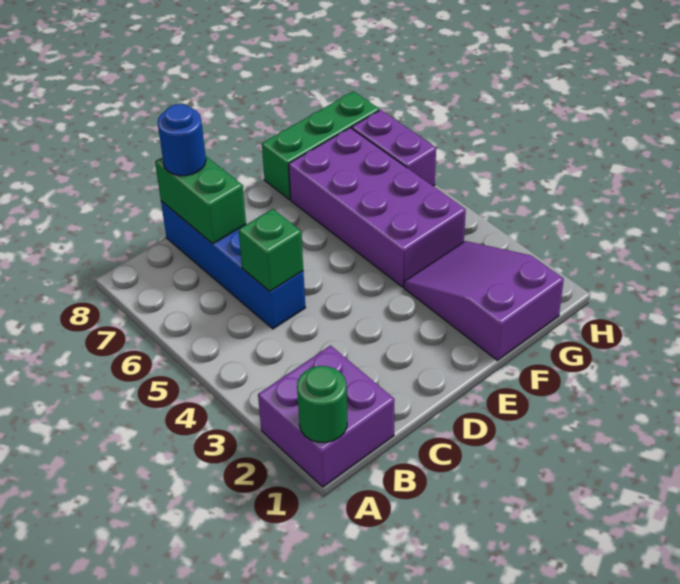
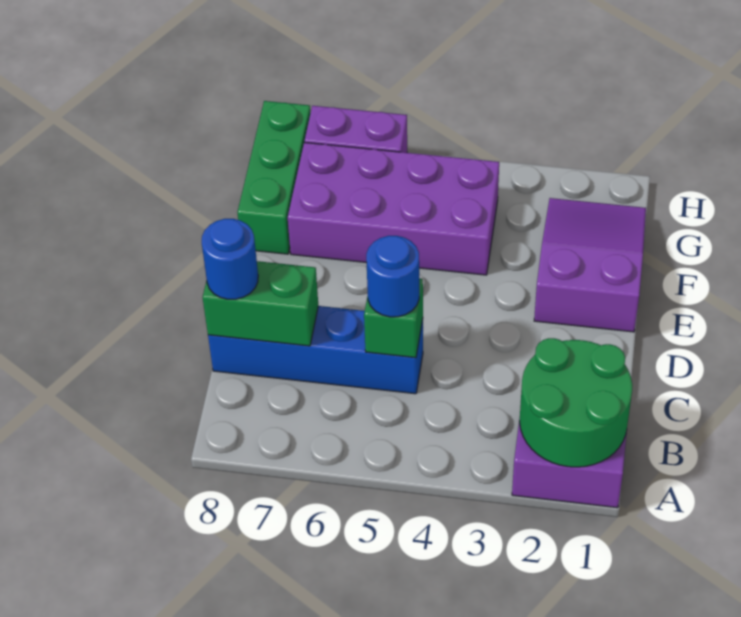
green round brick A1 level 2 -> green round brick A1:B2 level 2
none -> blue round brick C5 level 3
purple slope F1:G3 level 1 top 1 -> purple slope E1:G2 level 1 top E

